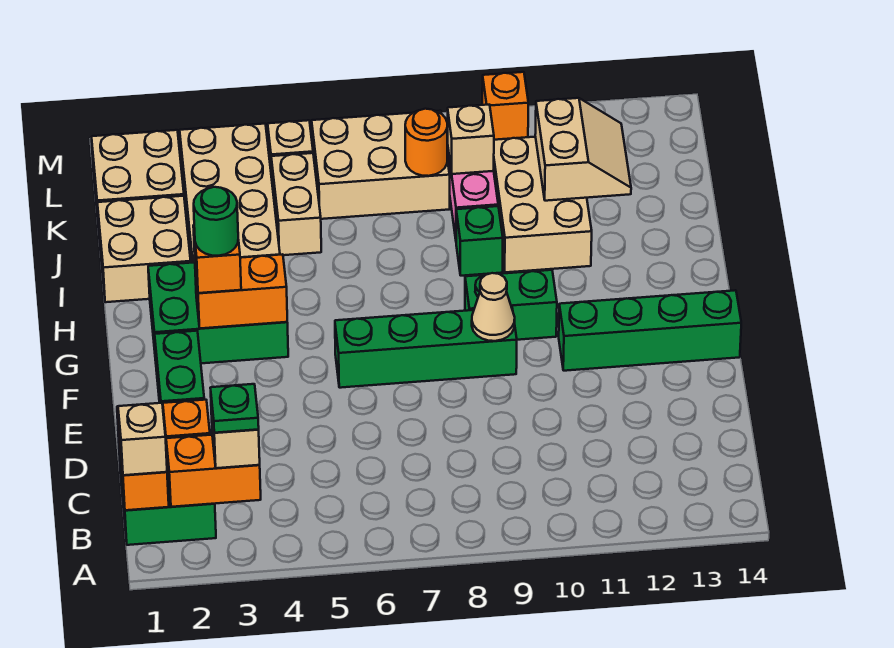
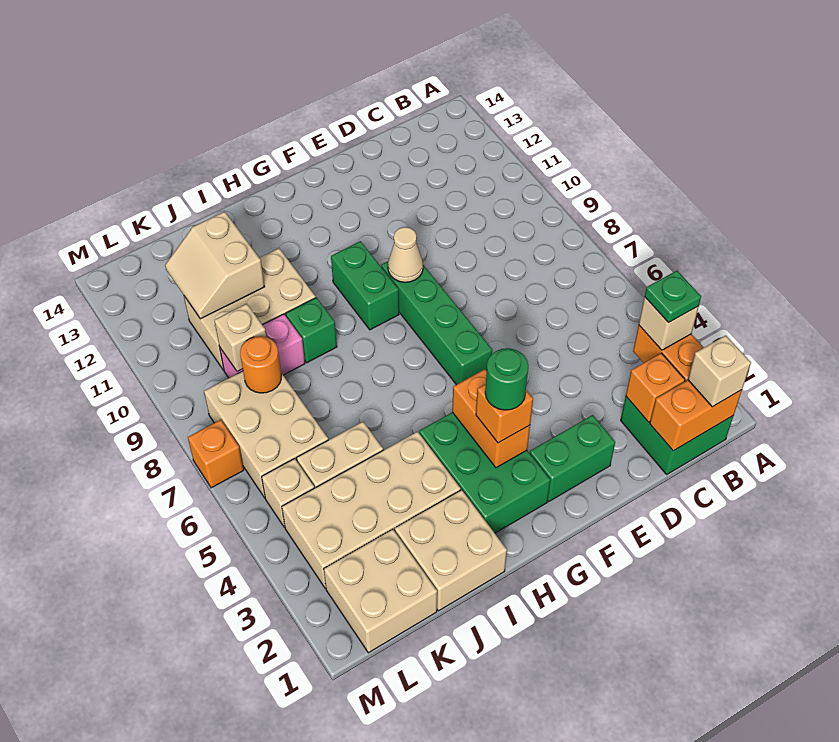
green brick F11:F14 level 1 -> none
tan slope J11:K12 level 2 top 11 -> tan slope J11:K12 level 2 top J
orange brick M10 level 1 -> orange brick M7 level 1

